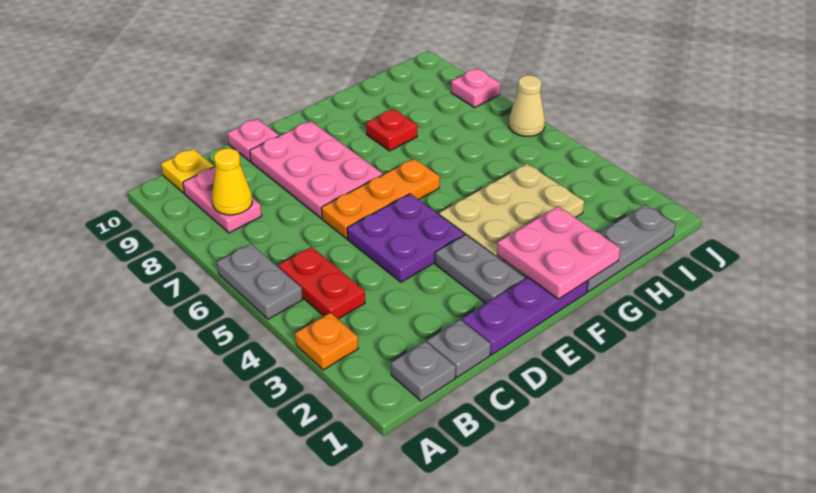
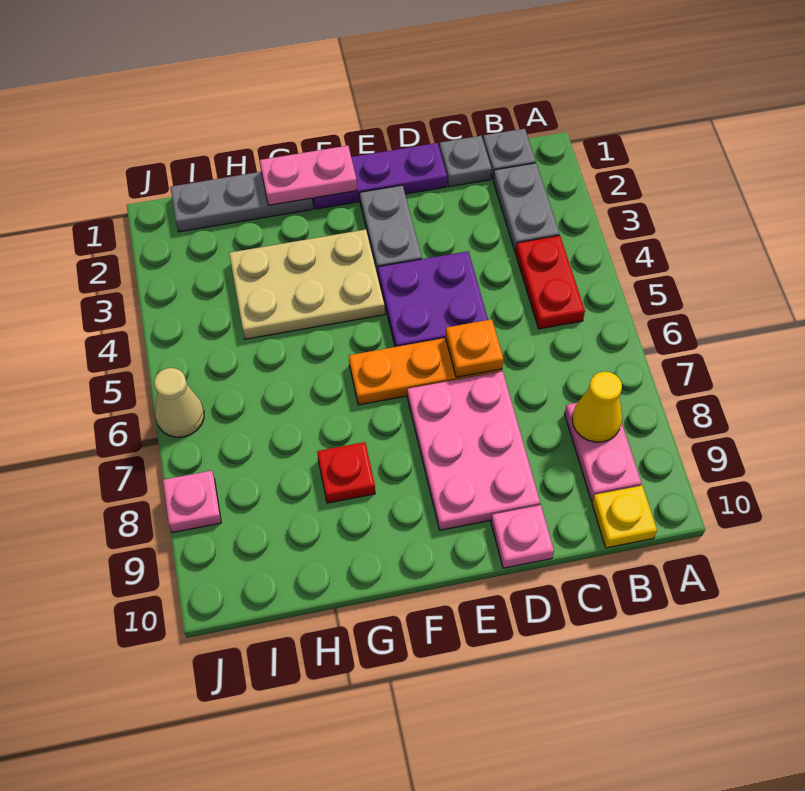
orange plate A3 level 1 -> orange plate D6 level 2
grey plate A5:A6 level 1 -> grey plate B2:B3 level 1
pink plate F1:G2 level 2 -> pink plate F1:G1 level 2

